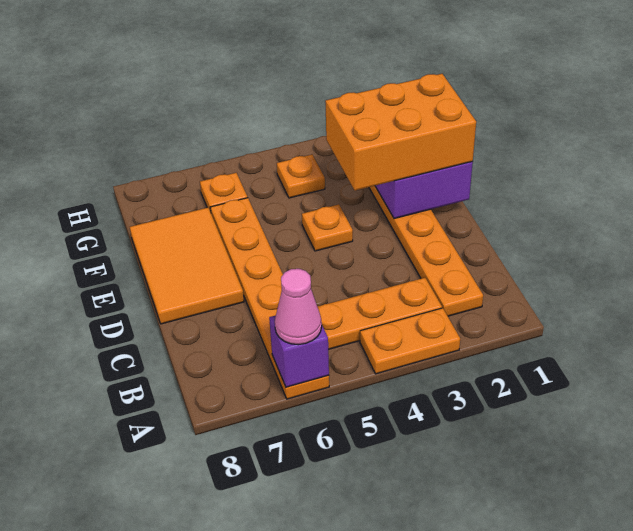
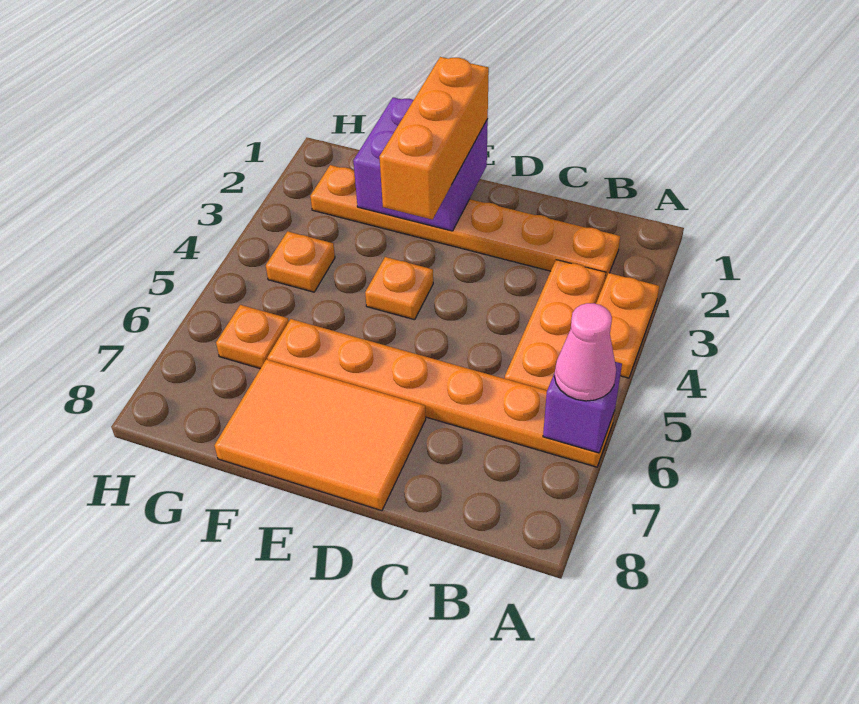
orange brick E1:F3 level 3 -> orange brick E1:E3 level 3

